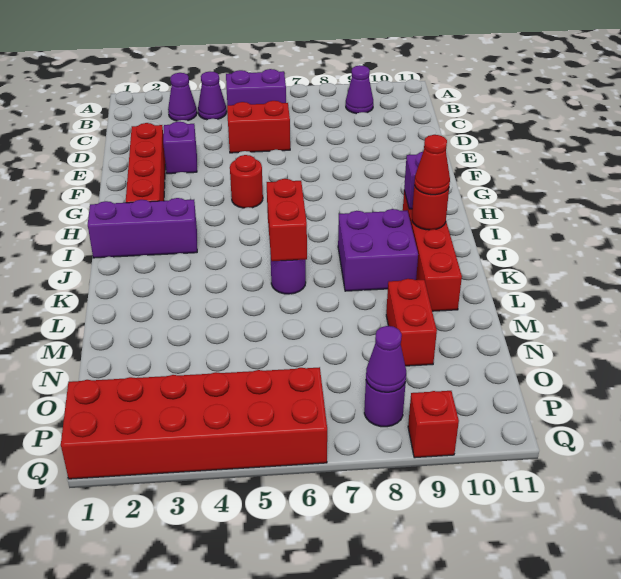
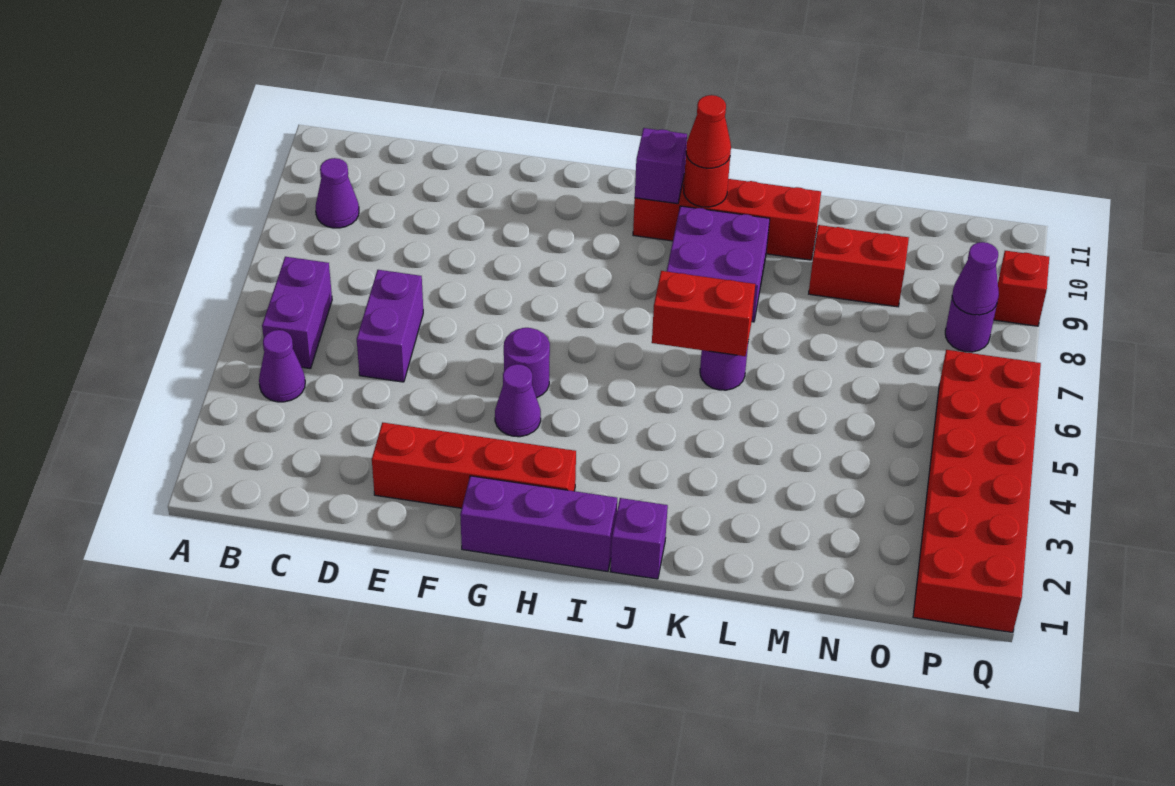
purple cone B3 level 1 -> purple cone G4 level 1
red brick D5:D6 level 1 -> purple brick D5:D6 level 1
purple brick E3 level 1 -> purple brick J1 level 1
red round brick G5 level 1 -> purple round brick G5 level 1
purple brick I1:I3 level 1 -> purple brick G1:I1 level 1

